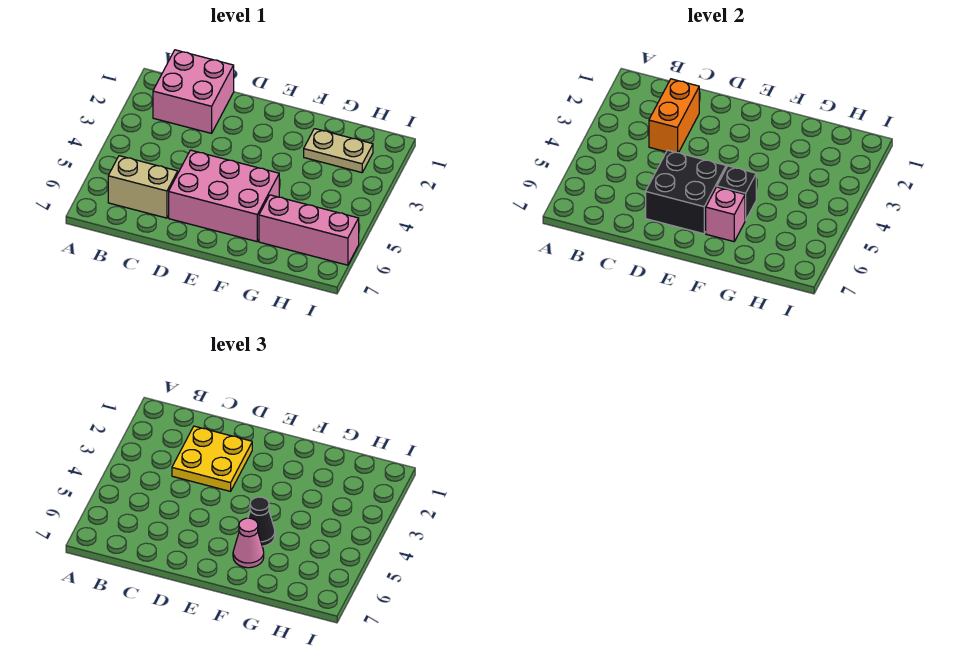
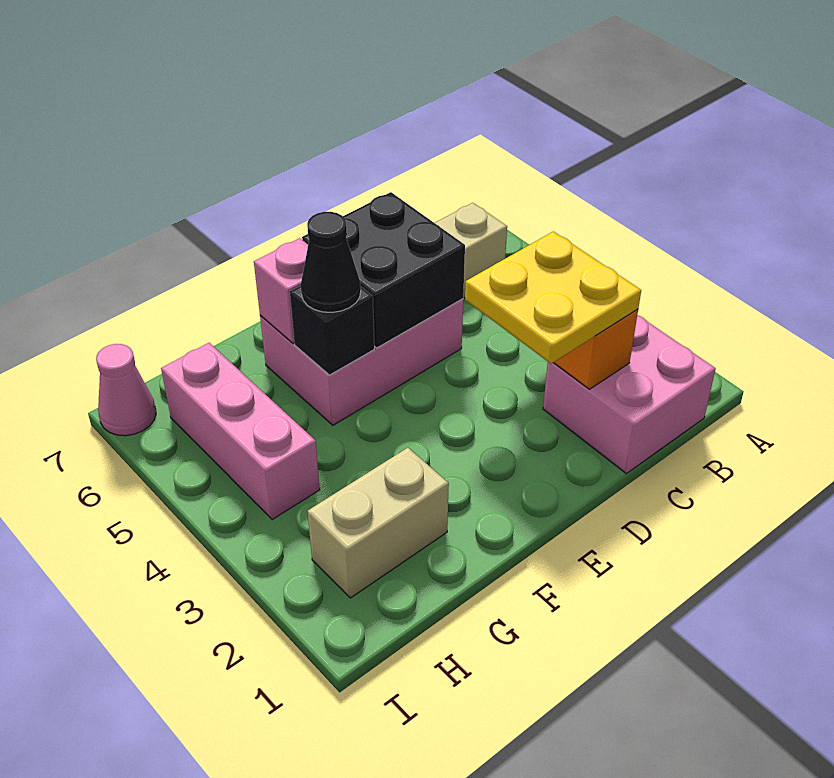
pink cone F6 level 3 -> pink cone I7 level 1
tan plate G2:H2 level 1 -> tan brick G2:H2 level 1
pink brick G6:I6 level 1 -> pink brick H4:H6 level 1

